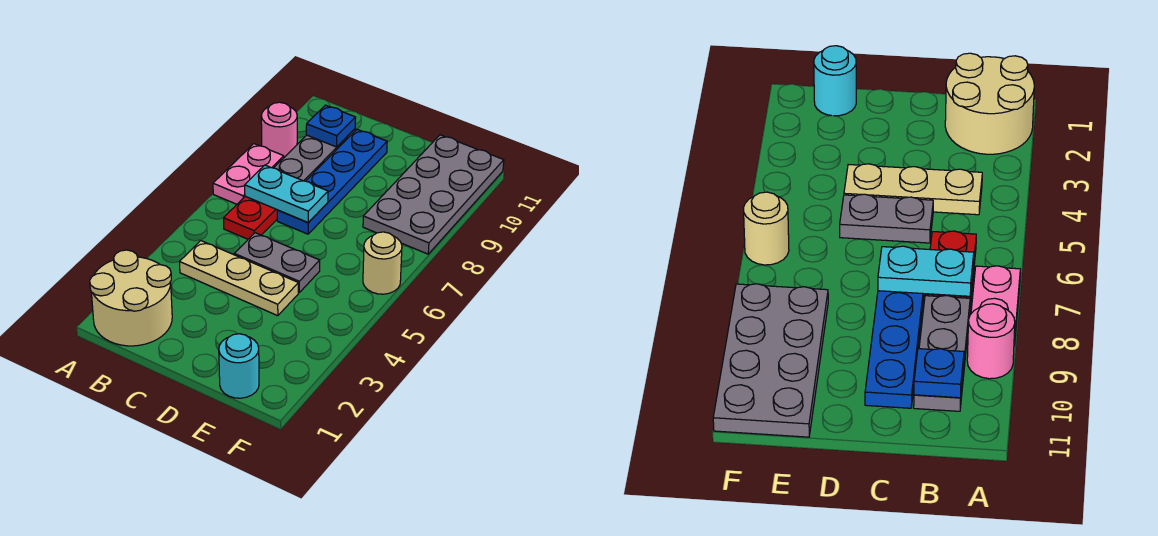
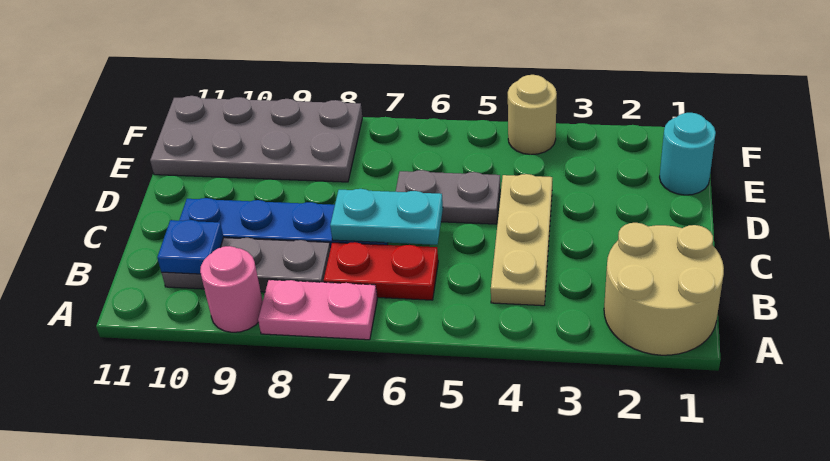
cyan plate B7:C7 level 2 -> cyan plate C6:C7 level 2
grey plate C5:D5 level 1 -> grey plate D5:D6 level 1
tan round brick F6 level 1 -> tan round brick F4 level 1

